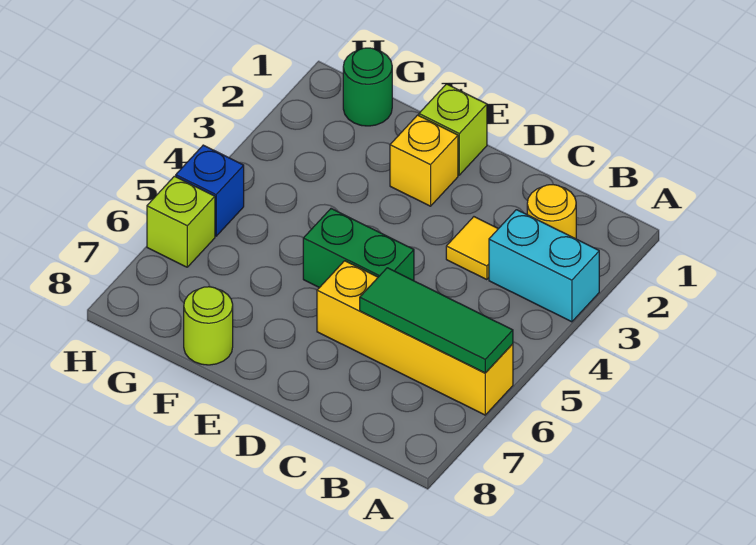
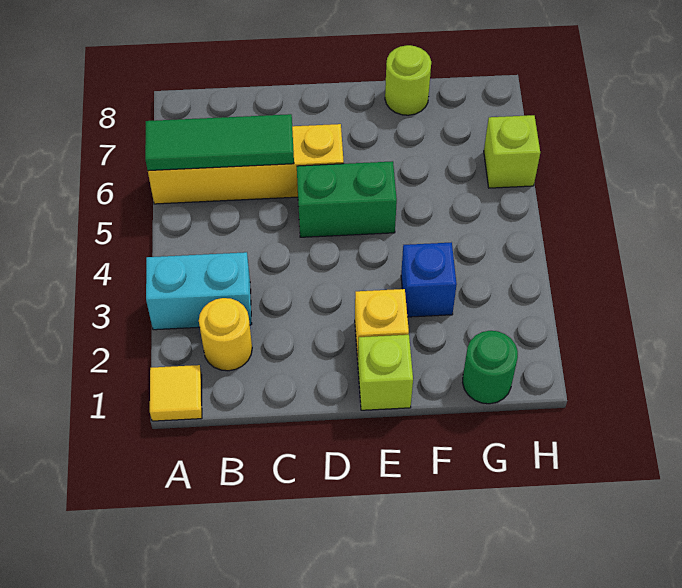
yellow tile C3 level 1 -> yellow tile A1 level 1
blue brick H5 level 1 -> blue brick F3 level 1

